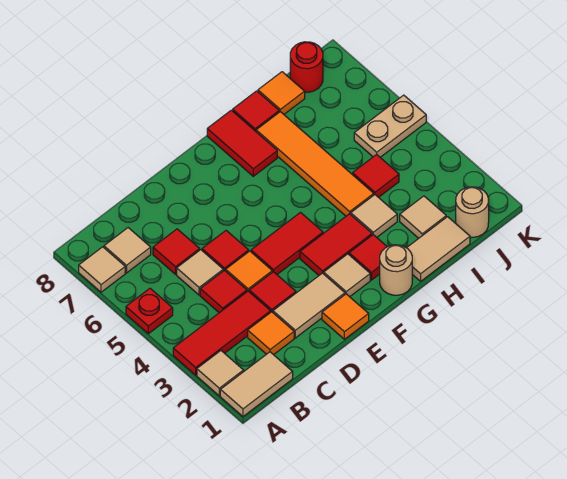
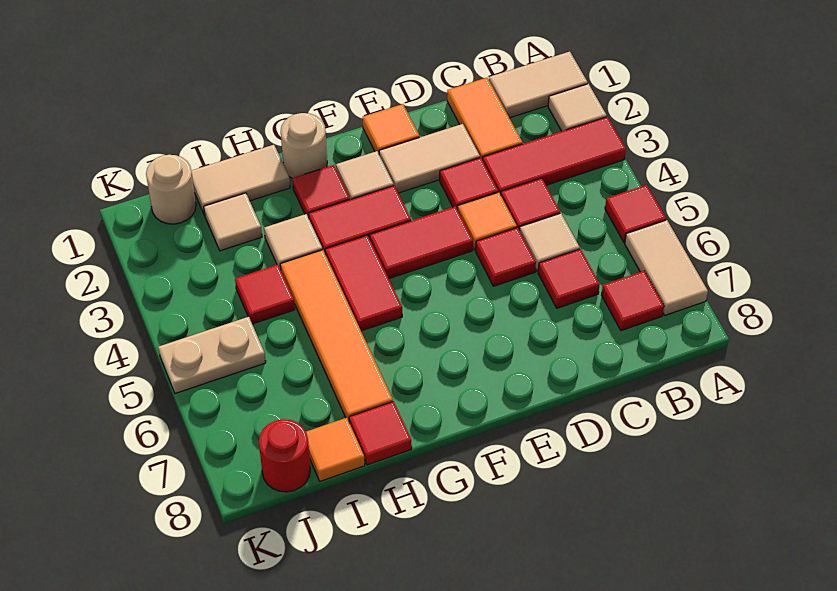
red plate A5 level 1 -> red tile A5 level 1
tan tile A7 level 1 -> tan tile A6:A7 level 1
tan tile B7 level 1 -> red tile B7 level 1
orange tile C2 level 1 -> orange tile C1:C2 level 1
red tile G7:G8 level 1 -> red tile G4:G5 level 1

